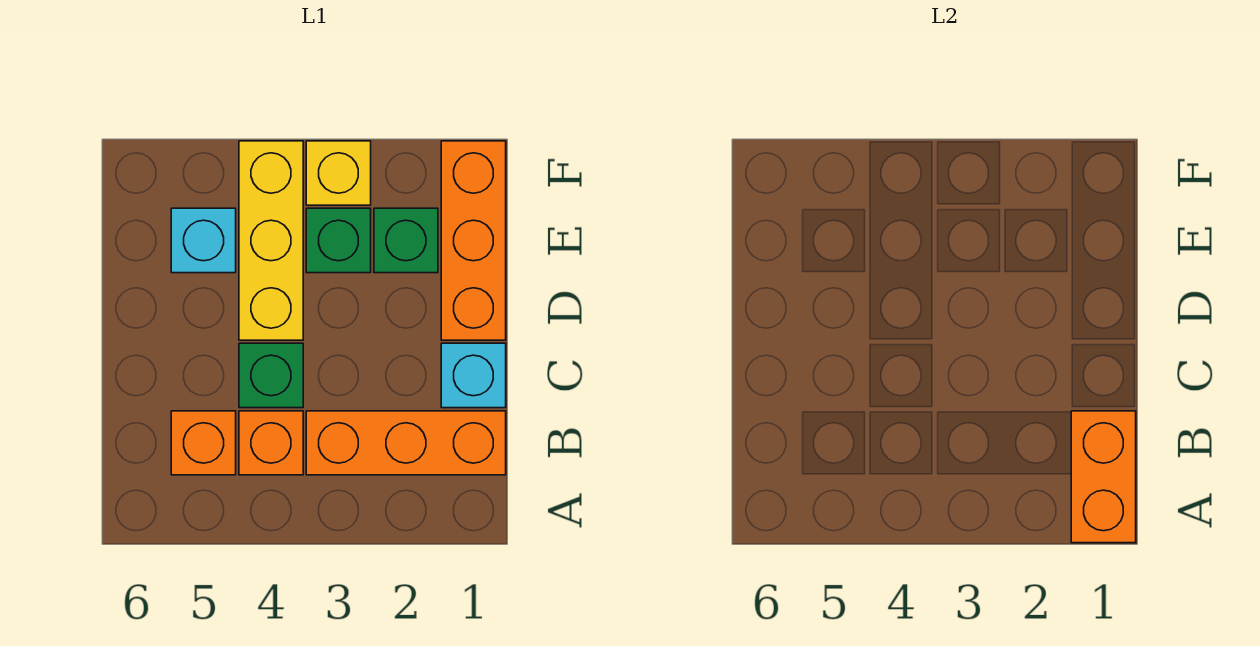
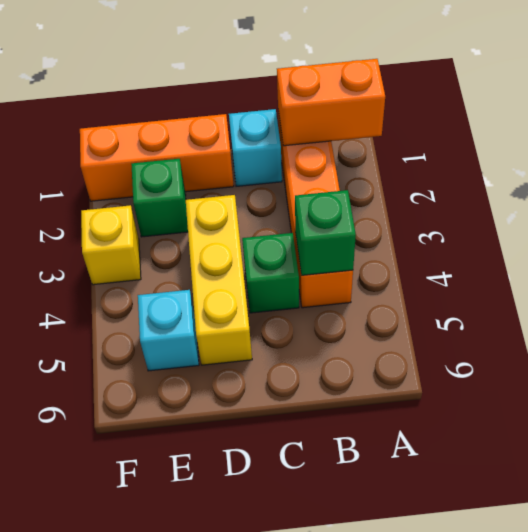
orange brick B5 level 1 -> none
yellow brick D4:F4 level 1 -> yellow brick D3:D5 level 1
green brick E3 level 1 -> green brick B4 level 2

